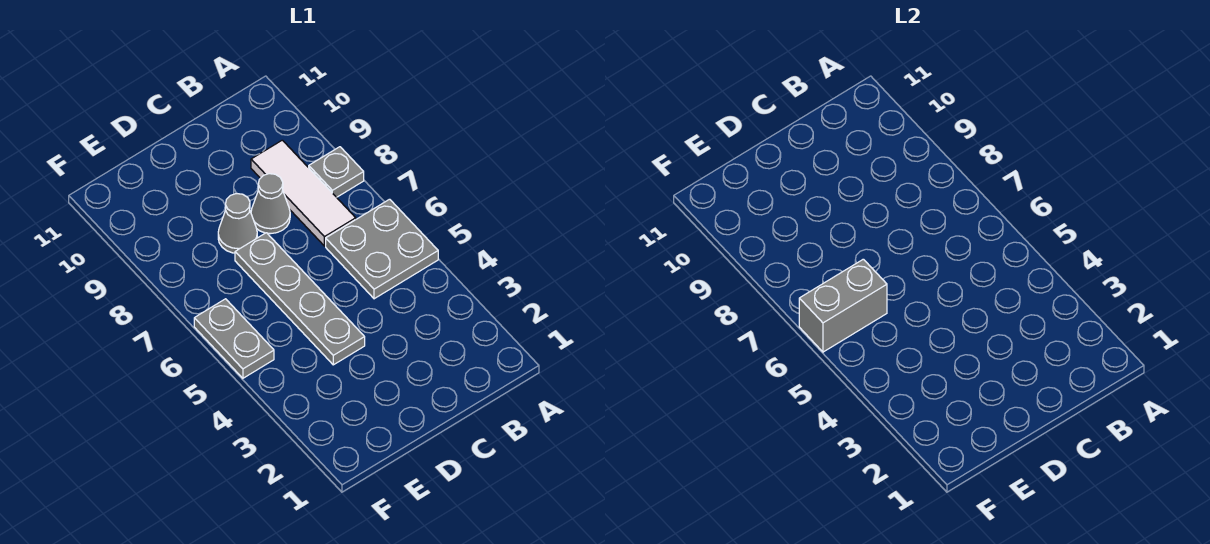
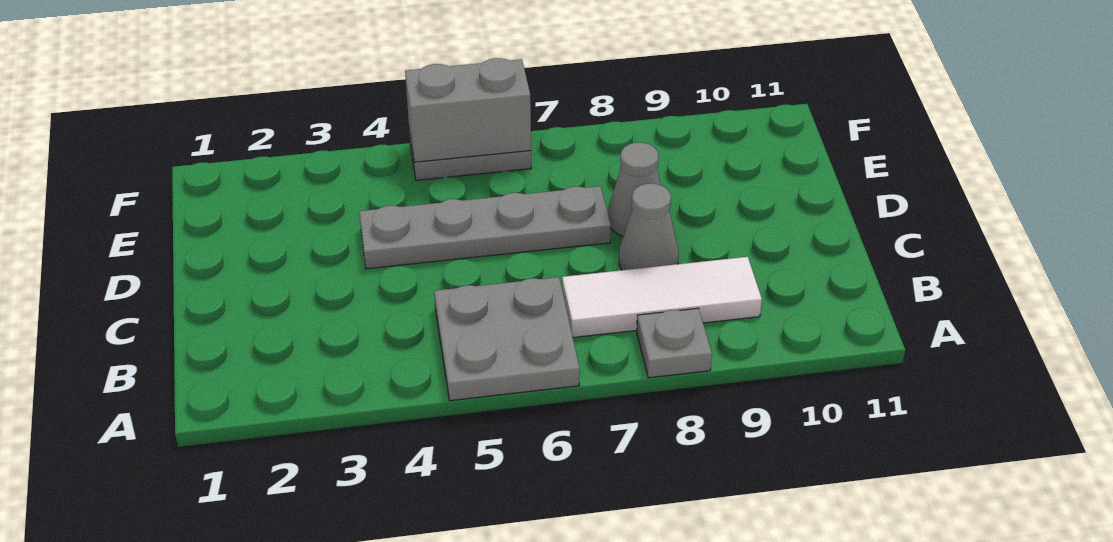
grey brick E6:F6 level 2 -> grey brick F5:F6 level 2

